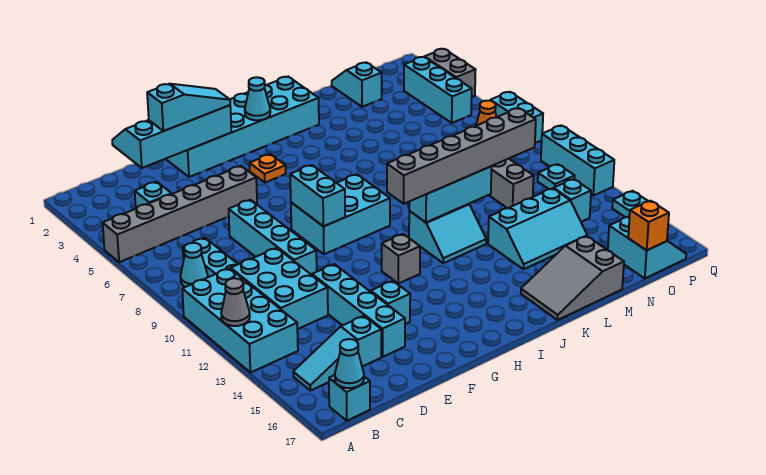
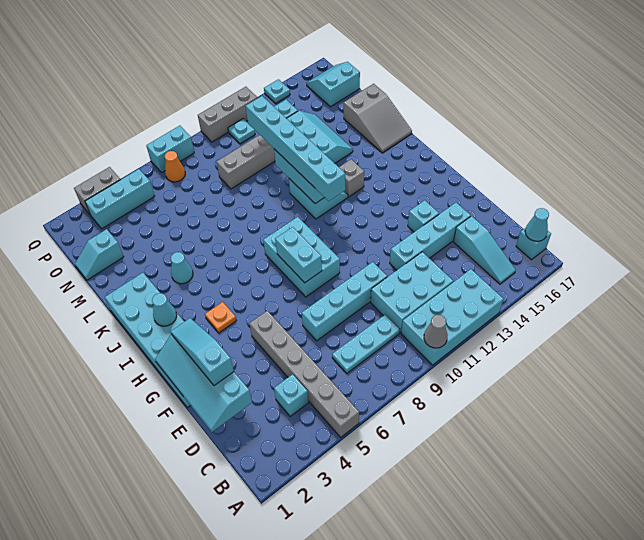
grey cone A12 level 2 -> grey cone A10 level 2
cyan cone B8 level 1 -> cyan cone K4 level 1
cyan brick G8:G9 level 2 -> cyan brick G8:H8 level 2
grey brick H12 level 1 -> grey brick J13 level 1
grey brick I11:N11 level 3 -> cyan brick I11:N11 level 3
orange brick O17 level 2 -> none
cyan brick Q10:Q12 level 1 -> grey brick Q10:Q12 level 1

